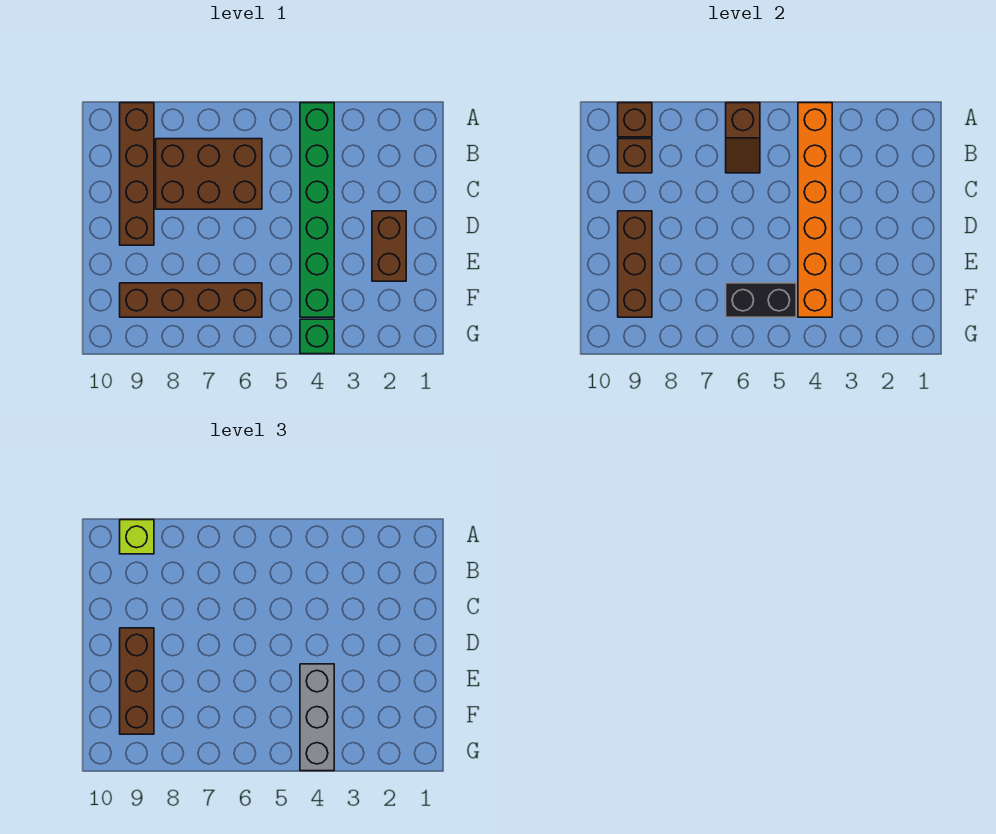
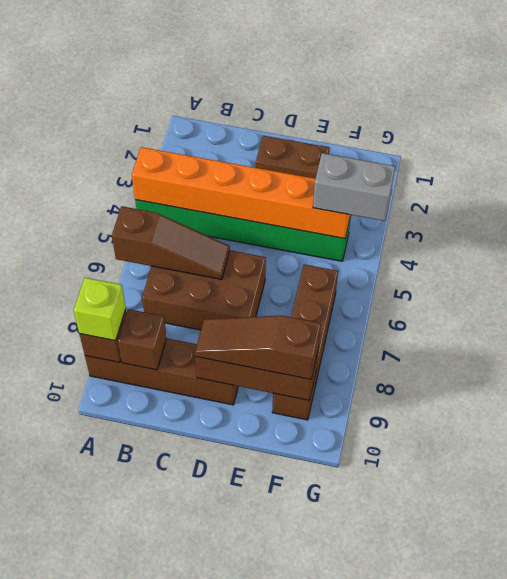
brown slope A6:B6 level 2 top A -> brown slope A6:C6 level 2 top A
brown brick B6:C8 level 1 -> brown brick B6:D7 level 1
brown brick D9:F9 level 3 -> brown slope D9:F9 level 3 top F
grey brick E4:G4 level 3 -> grey brick F4:G4 level 3
black brick F5:F6 level 2 -> none
green brick G4 level 1 -> none

